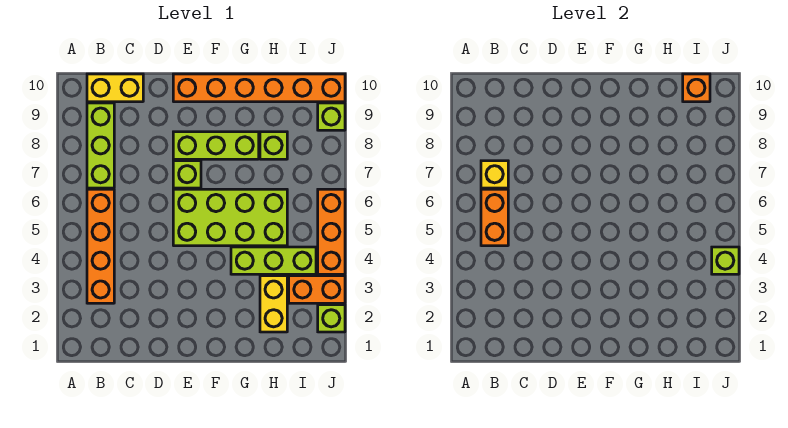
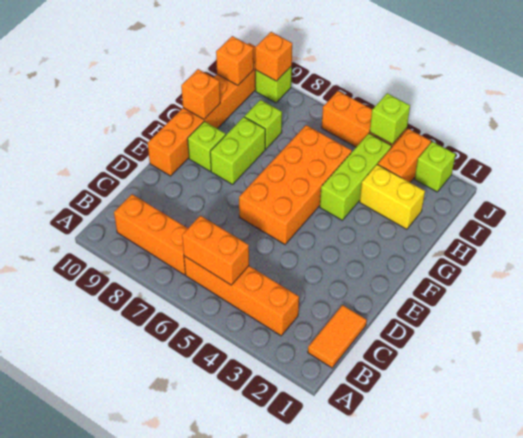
none -> orange tile B1:C1 level 1
lime brick B7:B9 level 1 -> orange brick B7:B9 level 1
yellow brick B7 level 2 -> none
yellow brick B10:C10 level 1 -> none
lime brick E5:H6 level 1 -> orange brick E5:H6 level 1
lime brick E7 level 1 -> lime brick F9 level 1
lime brick E8:G8 level 1 -> lime brick F8:G8 level 1
none -> orange brick G10 level 2
none -> orange brick J9 level 2

